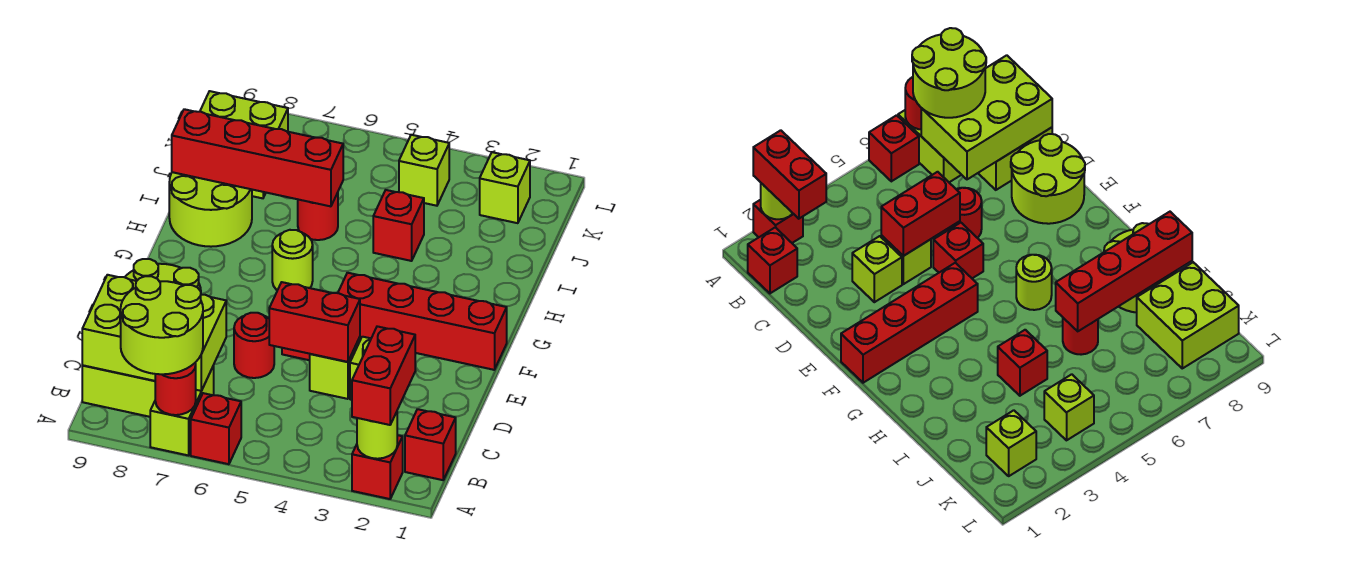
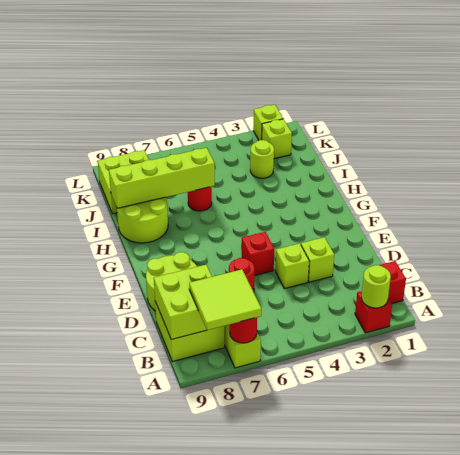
red brick A2:B2 level 3 -> none
red brick A6 level 1 -> none
lime round brick A7:B8 level 3 -> lime tile A7:B8 level 3
lime brick B7:C9 level 2 -> lime brick B8:C9 level 2
red brick D4:D5 level 2 -> none
red brick F1:F4 level 1 -> none
lime round brick G6 level 1 -> lime round brick J3 level 1
red brick I4 level 1 -> none
red brick I6:I9 level 2 -> lime brick I6:I9 level 2
lime brick K4 level 1 -> lime brick L2 level 1

